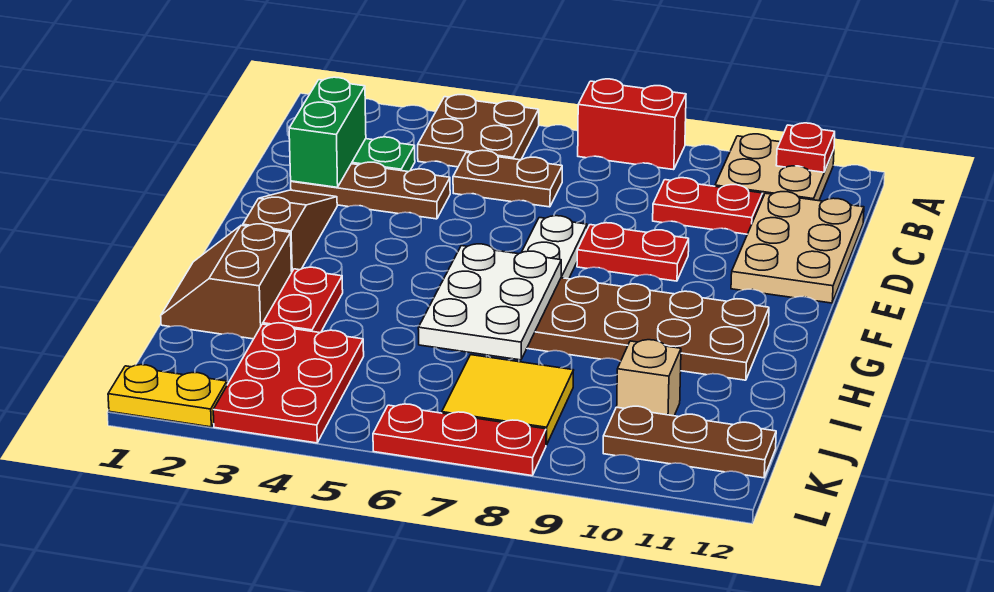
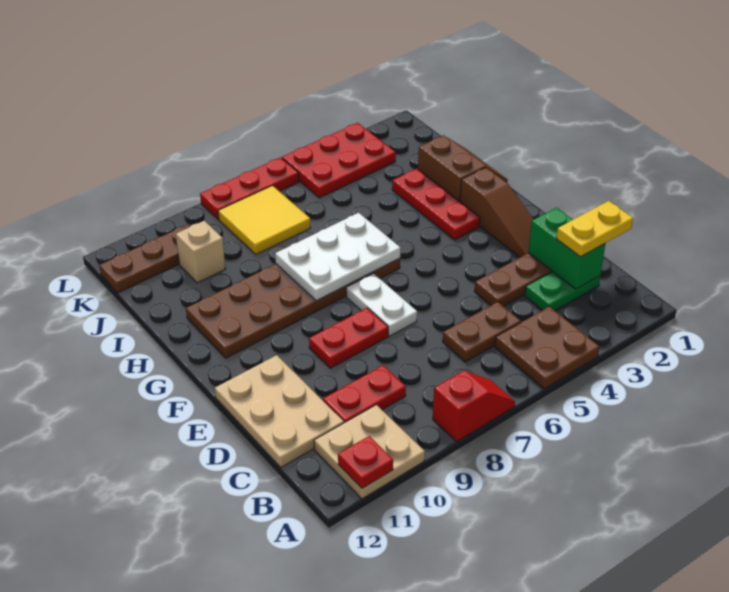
red brick A7:A8 level 1 -> red slope A7:A8 level 1 top 8
white plate G6:I7 level 2 -> white plate G6:H8 level 2
red plate H3:I3 level 1 -> red plate G3:I3 level 1
red plate J3:L4 level 1 -> red plate K3:L5 level 1
yellow plate L1:L2 level 1 -> yellow plate C1:C2 level 3

